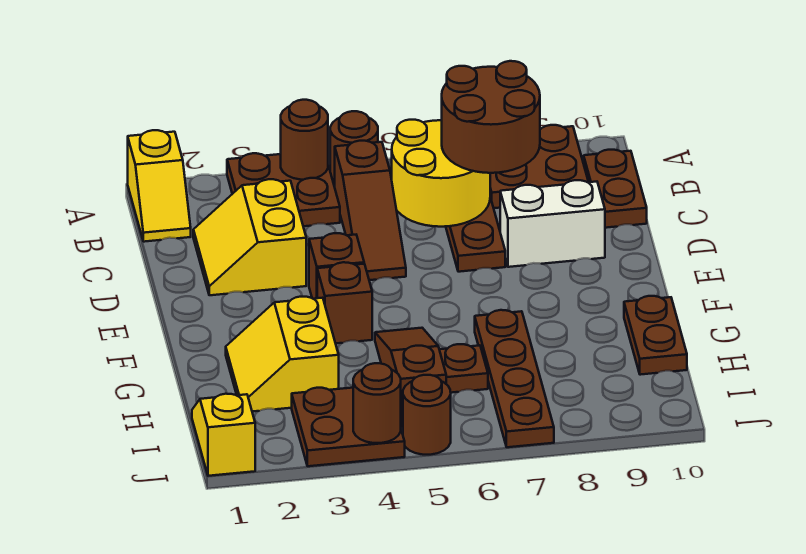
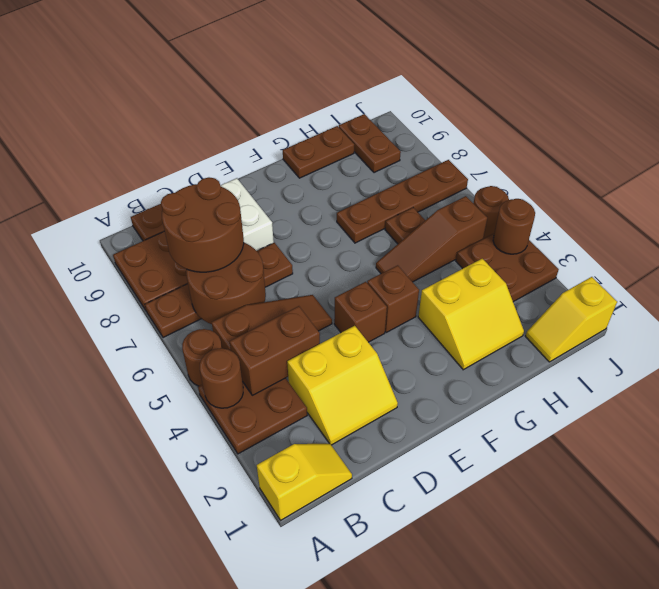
none -> brown brick B4:C4 level 2
yellow round brick B6:C7 level 2 -> brown round brick B6:C7 level 2
none -> brown plate I9:I10 level 1

